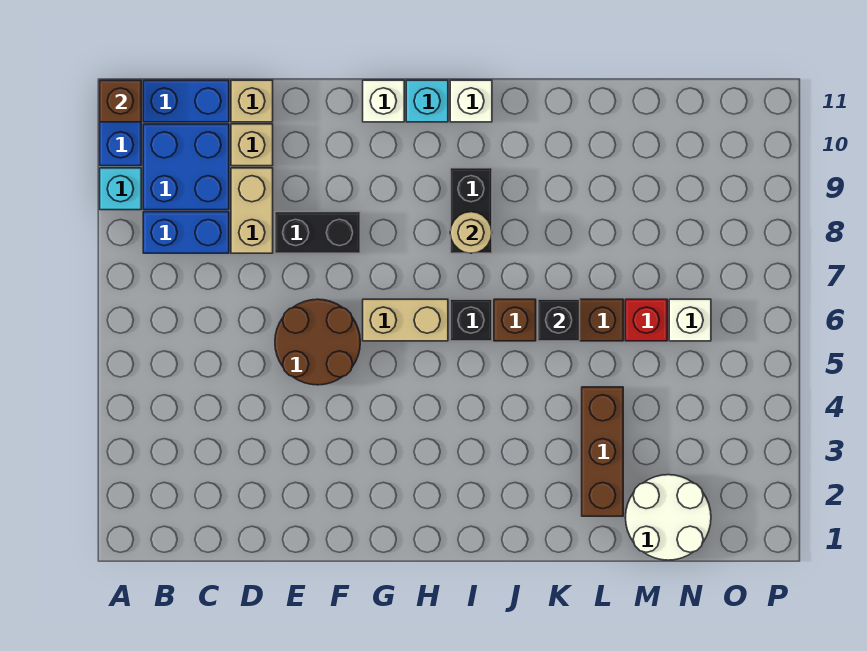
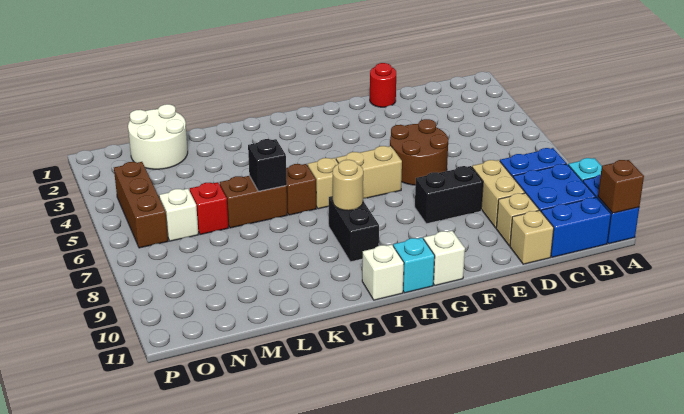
none -> red round brick E1 level 1
black brick I6 level 1 -> tan brick I6 level 1
brown brick L2:L4 level 1 -> brown brick O4:O6 level 1

